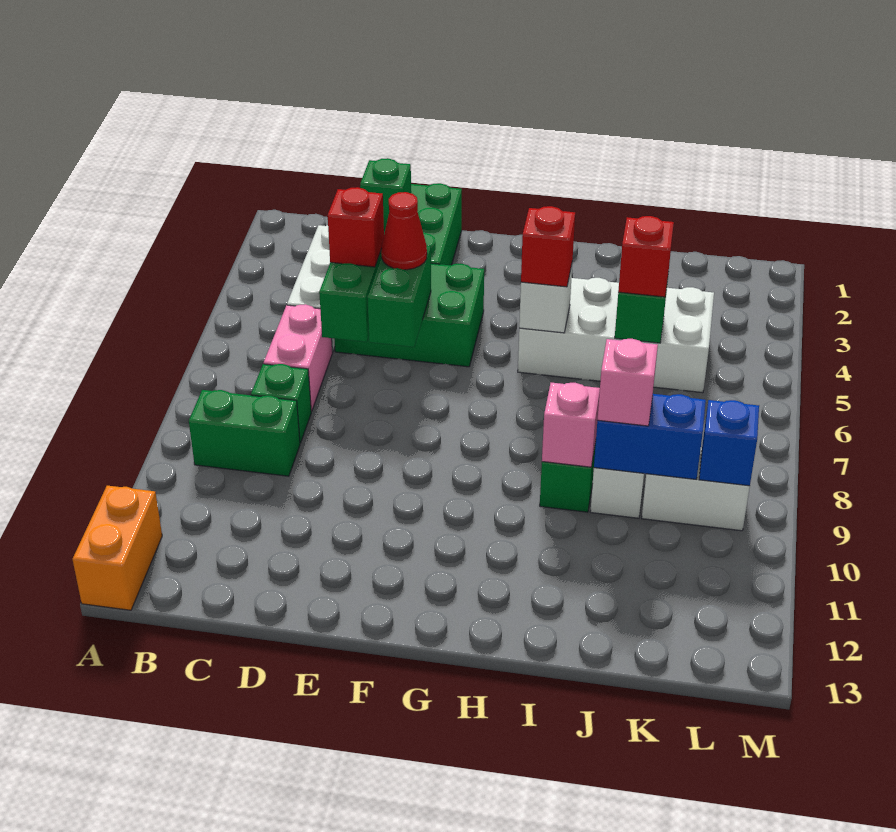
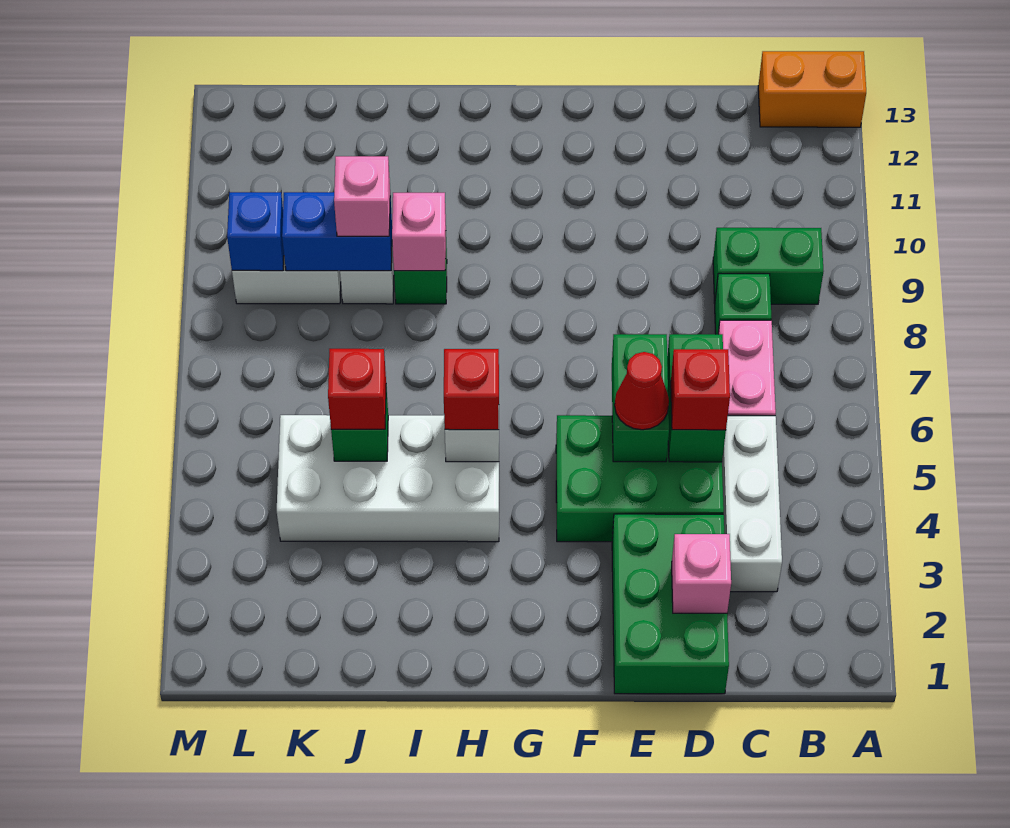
orange brick A12:A13 level 1 -> orange brick A13:B13 level 1
green brick D2 level 2 -> pink brick D2 level 2

